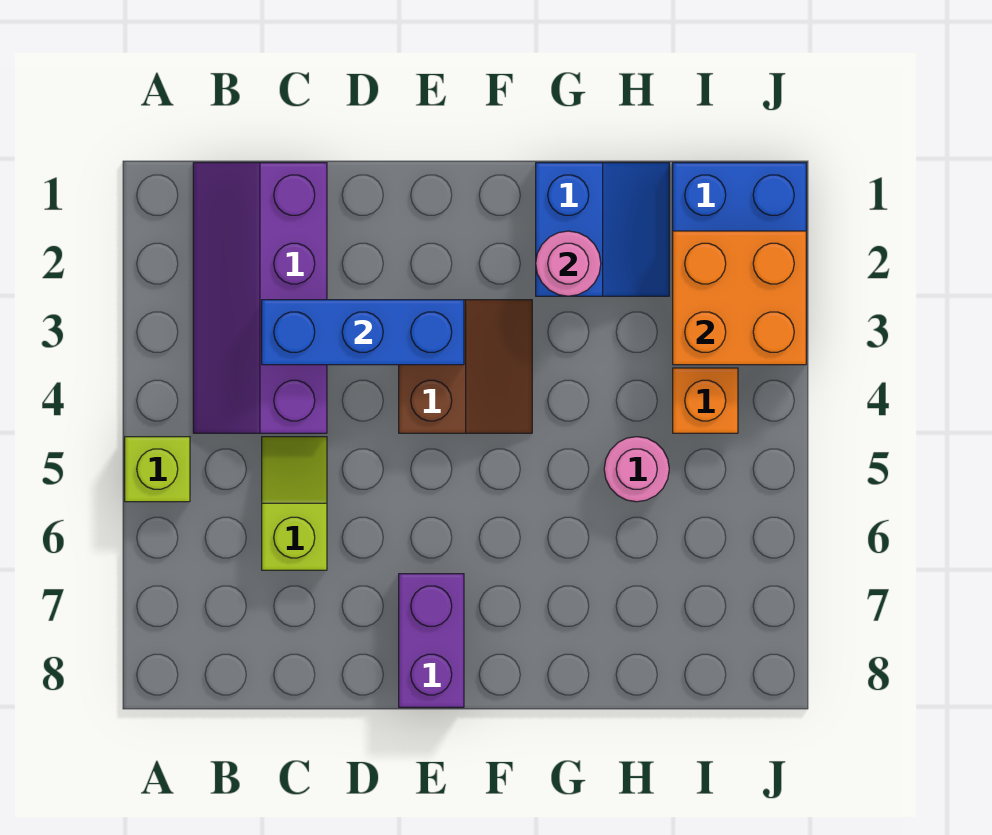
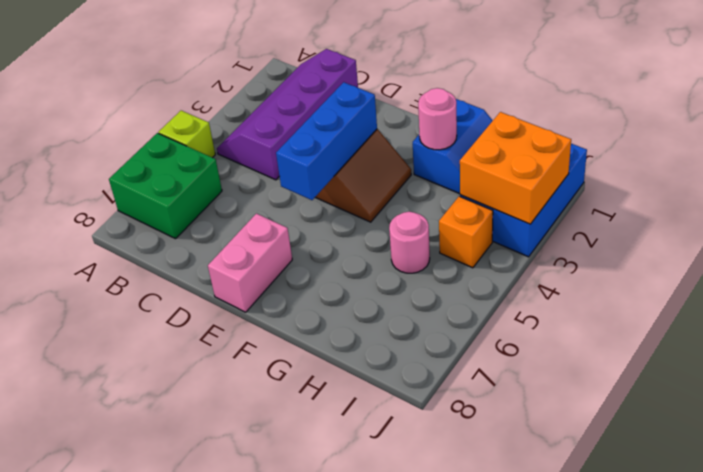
none -> green brick A6:B7 level 1
blue brick C3:E3 level 2 -> blue brick E3:E5 level 2
lime slope C5:C6 level 1 top 6 -> none
purple brick E7:E8 level 1 -> pink brick E7:E8 level 1

